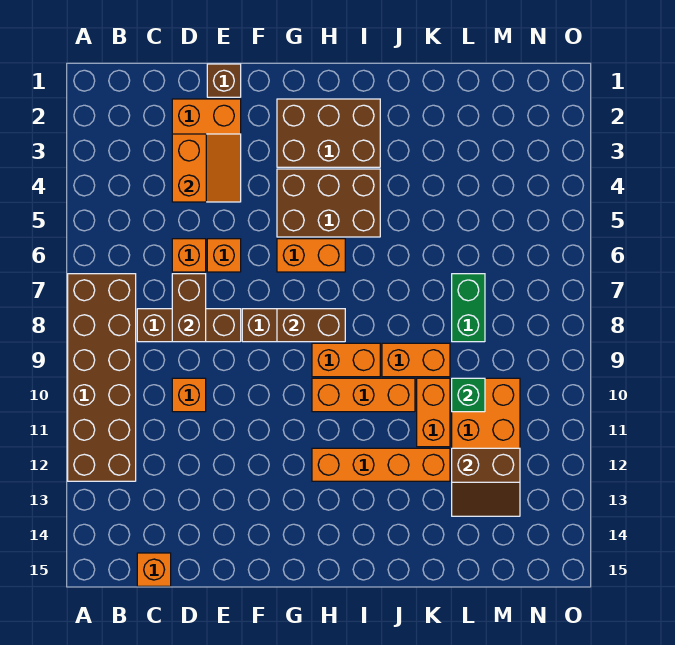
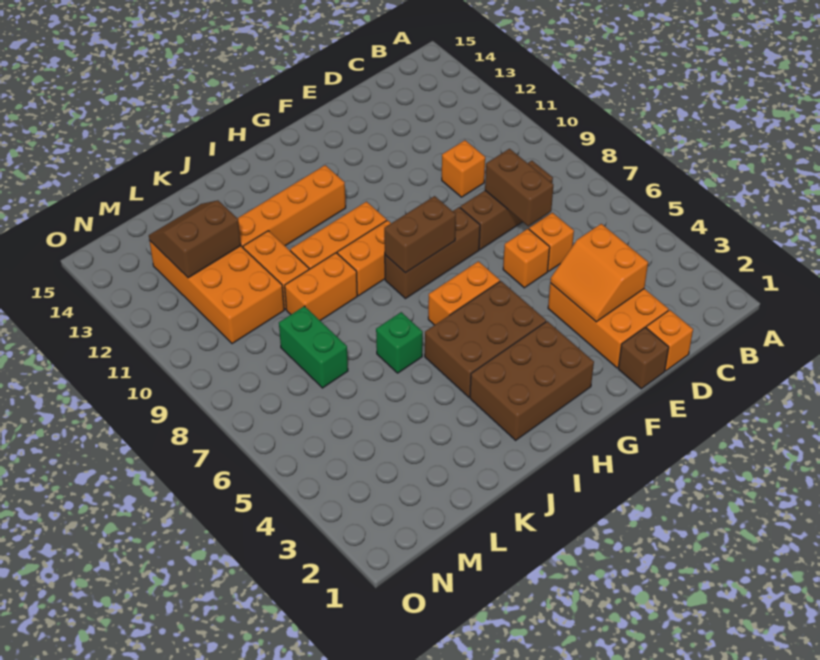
brown brick A7:B12 level 1 -> none
orange brick C15 level 1 -> orange brick D1 level 1
green brick L10 level 2 -> green brick J6 level 1

